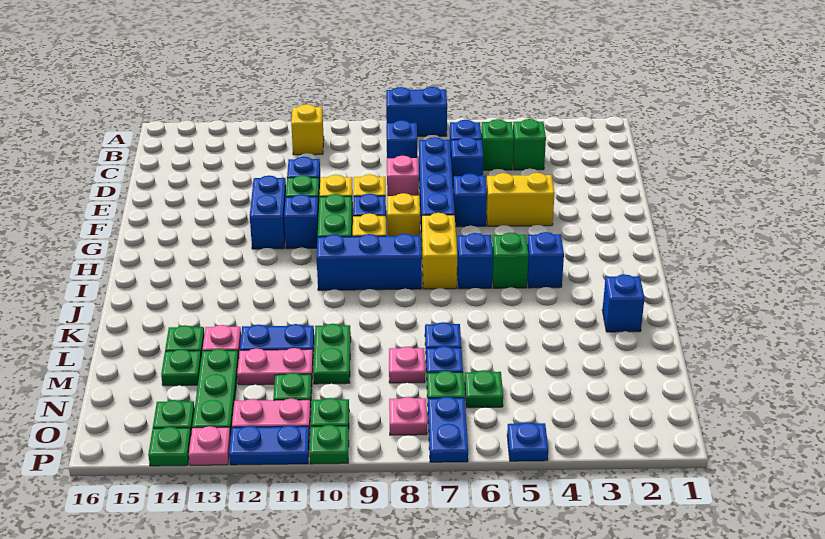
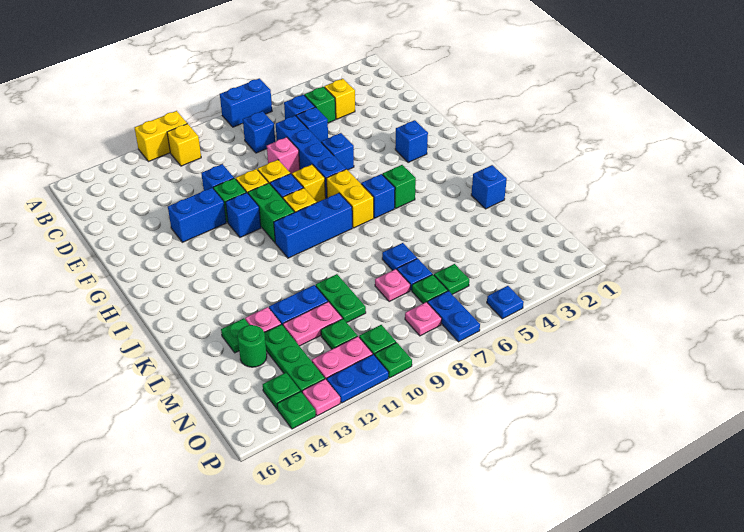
green brick C4 level 1 -> yellow brick C4 level 1
yellow brick F4:F5 level 1 -> yellow brick A11:A12 level 1
blue brick F12:G12 level 1 -> blue brick F12:F13 level 1
blue brick I4 level 1 -> blue brick G3 level 1
green plate M14 level 1 -> green round brick M14 level 1

